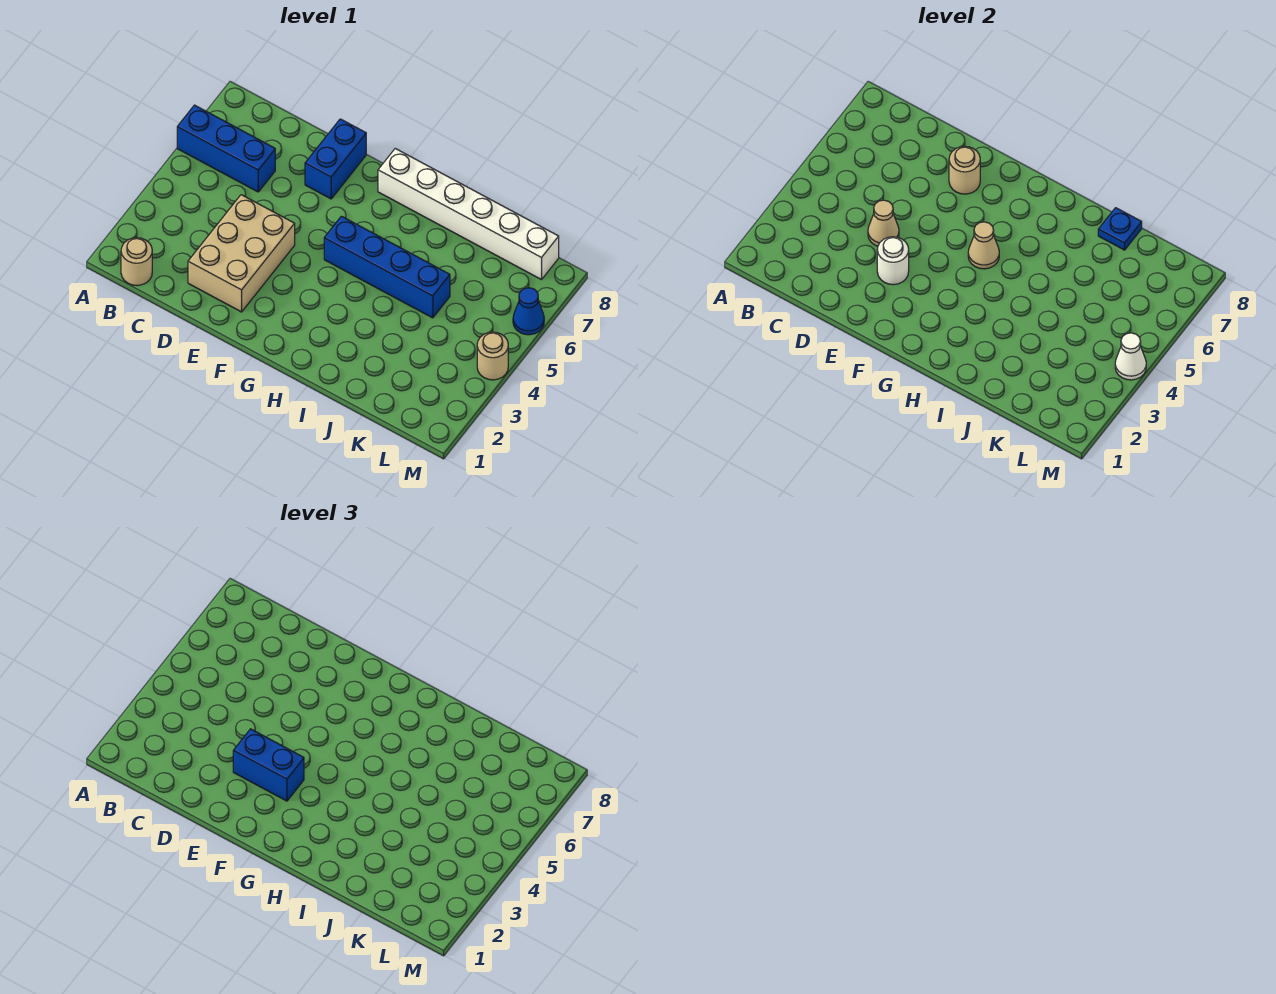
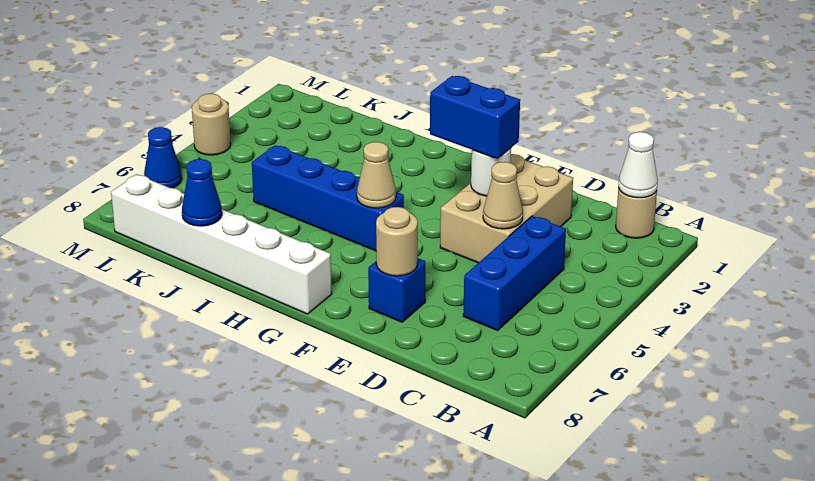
blue brick A6:C6 level 1 -> blue brick C4:C6 level 1
blue brick E7:E8 level 1 -> blue brick E7 level 1
blue plate J8 level 2 -> blue cone J8 level 2
white cone M4 level 2 -> white cone B1 level 2

